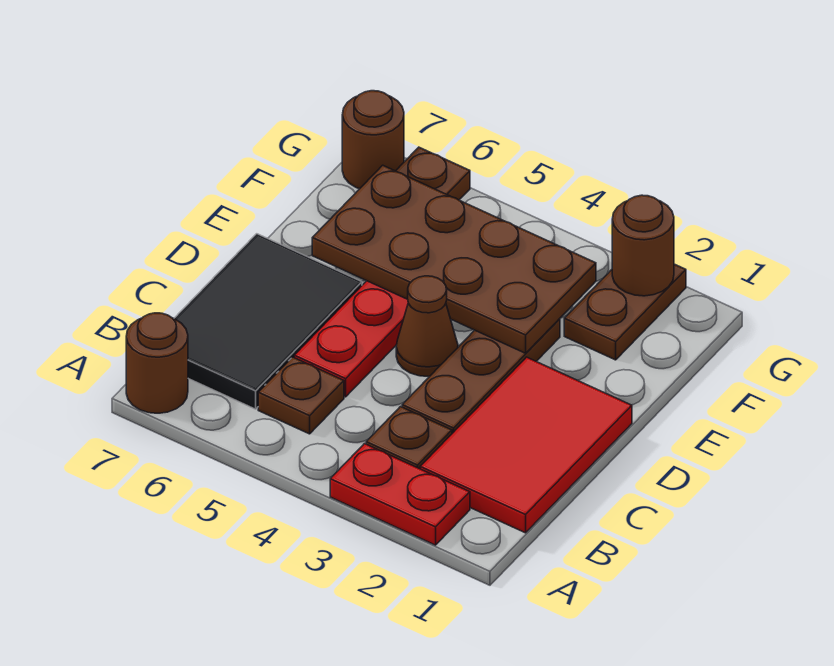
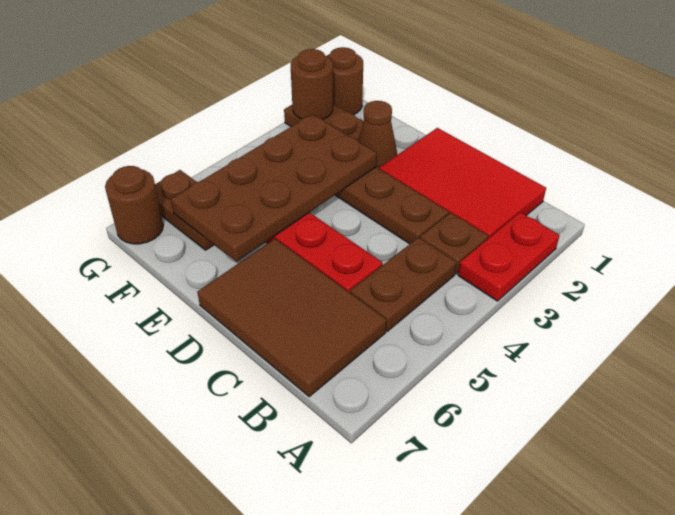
brown round brick A7 level 1 -> brown round brick G1 level 1
brown plate B5 level 1 -> brown plate B4:B5 level 1
black tile B6:D7 level 1 -> brown tile B6:D7 level 1
brown cone D4 level 1 -> brown cone E2 level 1

